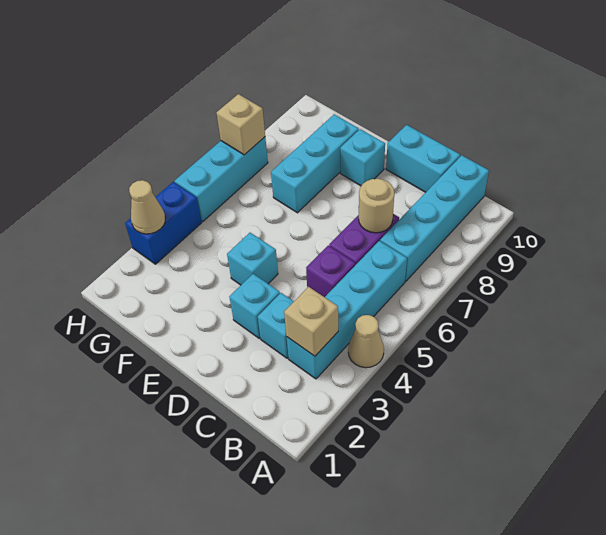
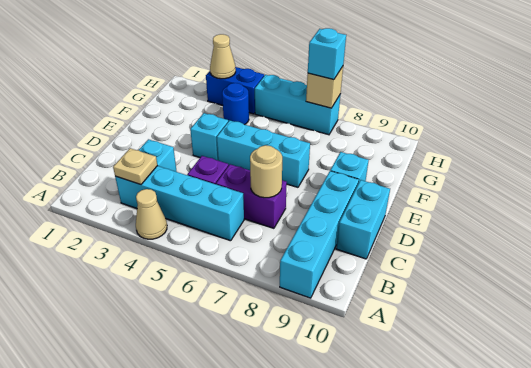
tan brick B3 level 2 -> tan plate B3 level 2
cyan brick B7:B10 level 1 -> cyan brick A9:D9 level 1
cyan brick D3 level 1 -> cyan brick H7 level 3
cyan brick F7:F9 level 1 -> cyan brick E5:E7 level 1
none -> blue round brick G4 level 1

